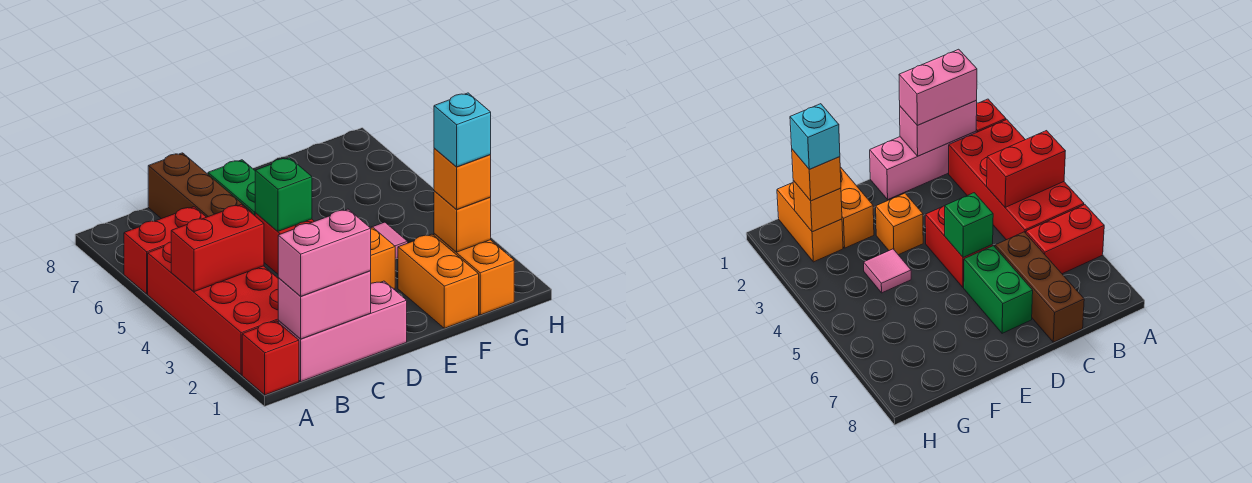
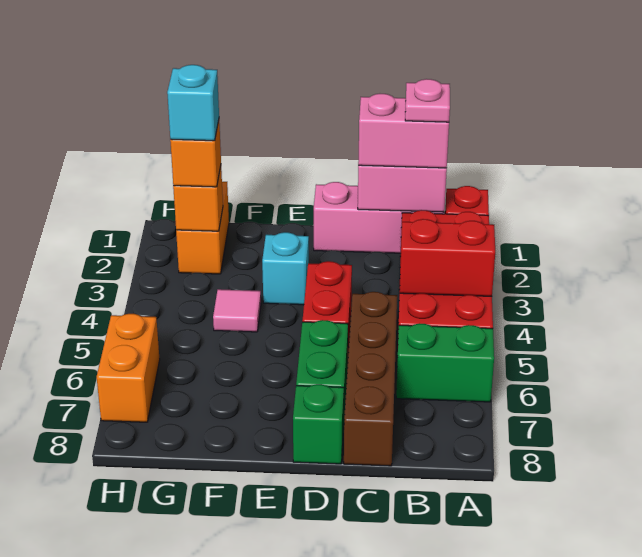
red brick A6:B6 level 1 -> green brick A6:B6 level 1
none -> pink plate B1 level 4
brown brick C6:C8 level 1 -> brown brick C5:C8 level 1
green brick D5 level 2 -> green brick D8 level 1
orange brick E3 level 1 -> cyan brick E3 level 1
orange brick F1:F2 level 1 -> orange brick H6:H7 level 1

